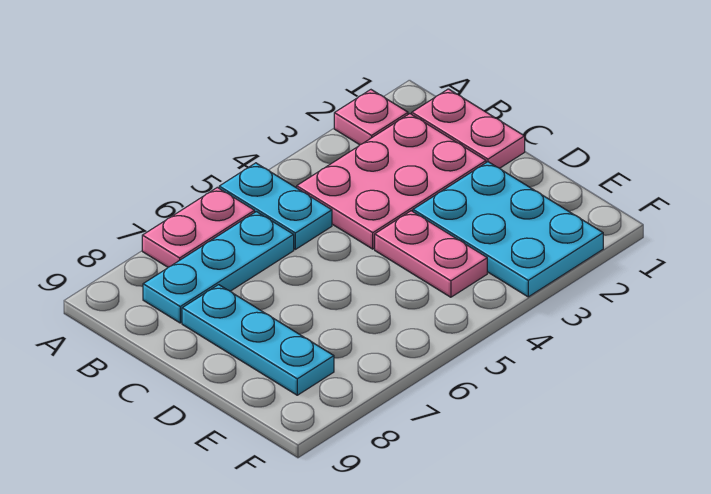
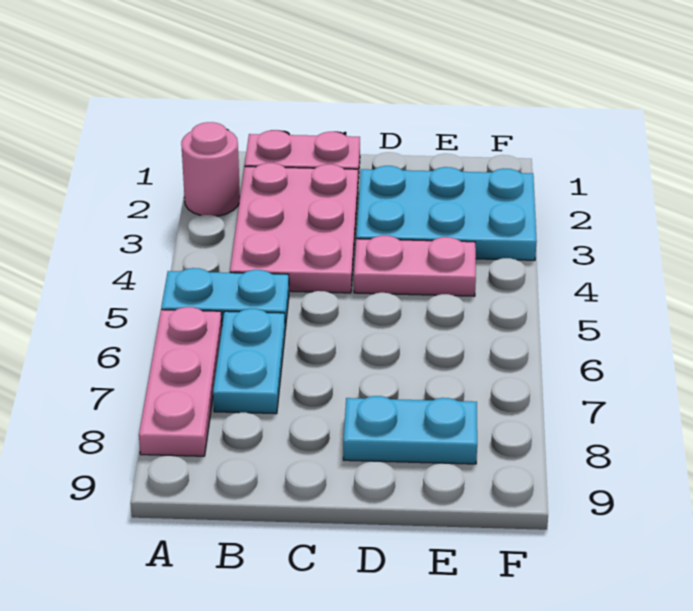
pink plate A2 level 1 -> pink round brick A2 level 1
pink plate A6:A7 level 1 -> pink plate A6:A8 level 1
cyan plate B6:B8 level 1 -> cyan plate B6:B7 level 1
cyan plate C8:E8 level 1 -> cyan plate D8:E8 level 1

